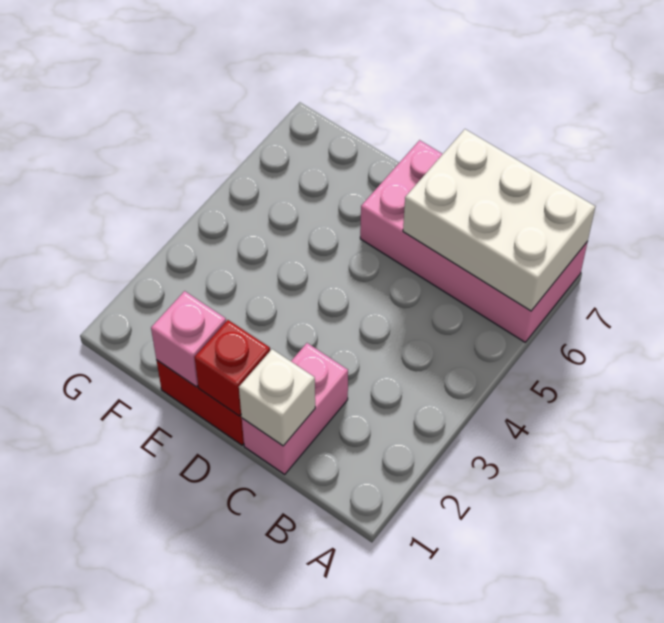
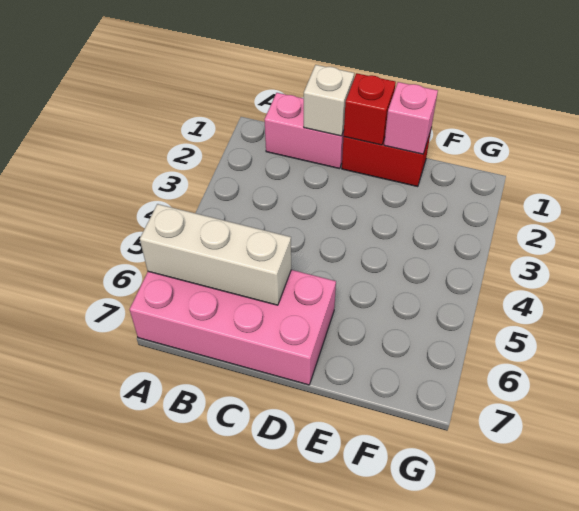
white brick A6:C7 level 2 -> white brick A6:C6 level 2
pink brick C1:C2 level 1 -> pink brick B1:C1 level 1

